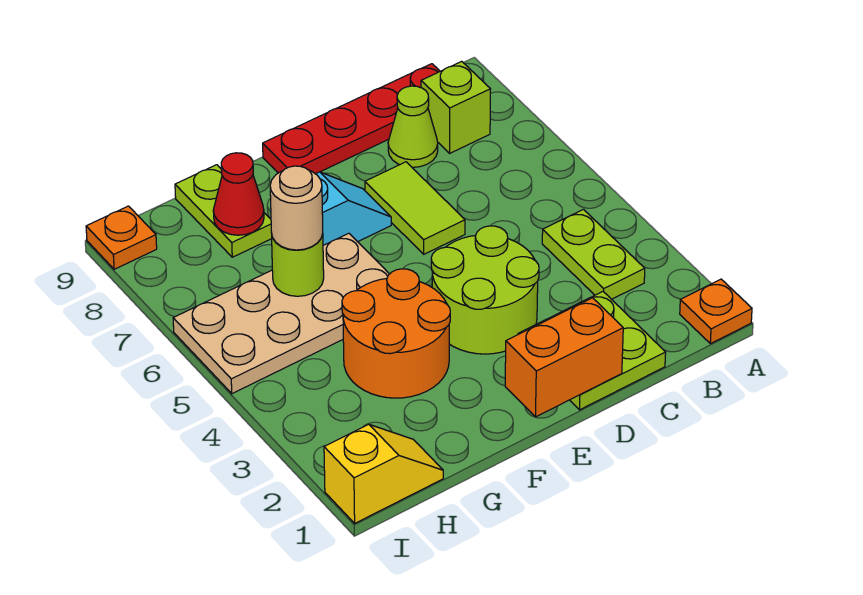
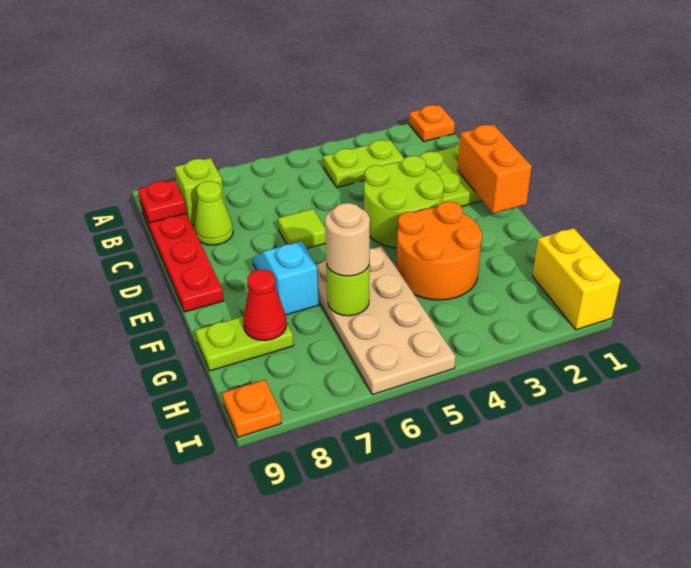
none -> red plate B9 level 2
lime tile D6:D7 level 1 -> lime tile D6 level 1
yellow slope H1:I1 level 1 top I -> yellow brick H1:I1 level 1

